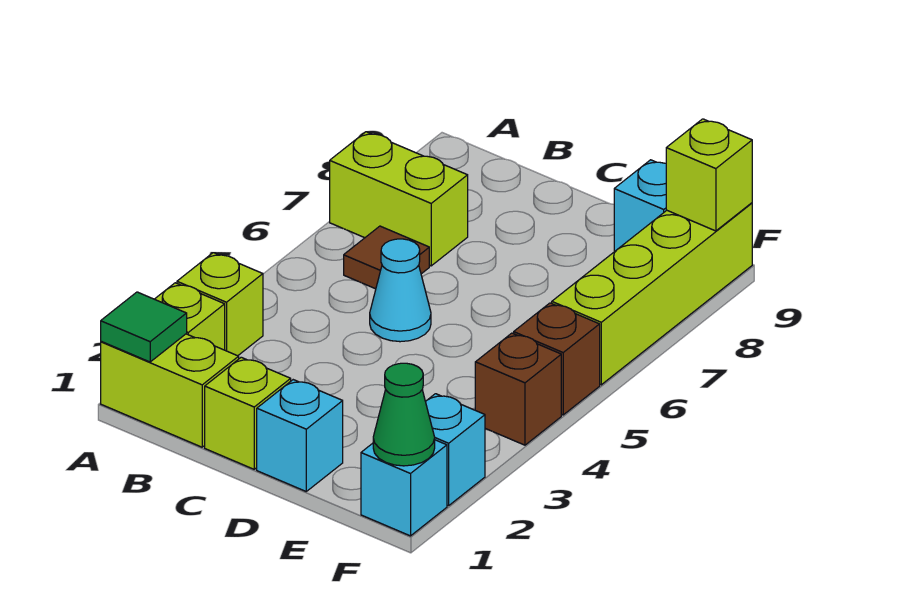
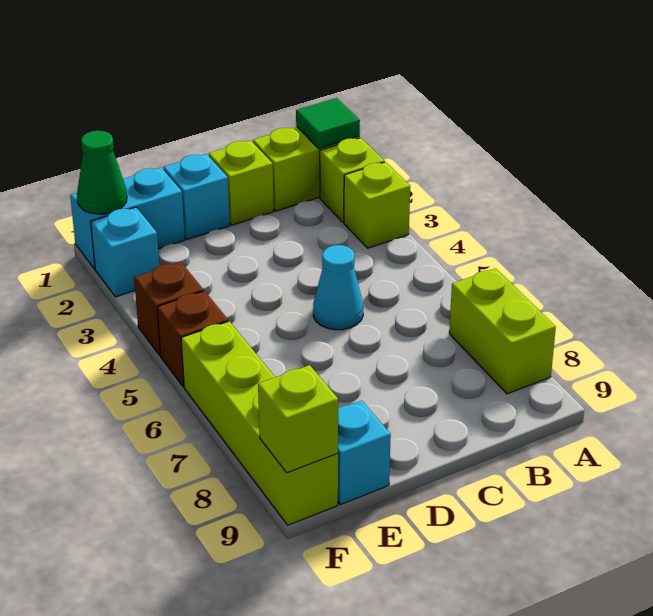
lime brick A7:B7 level 1 -> lime brick A7:A8 level 1
brown tile B6 level 1 -> none
cyan brick F1 level 1 -> cyan brick E1:F1 level 1

